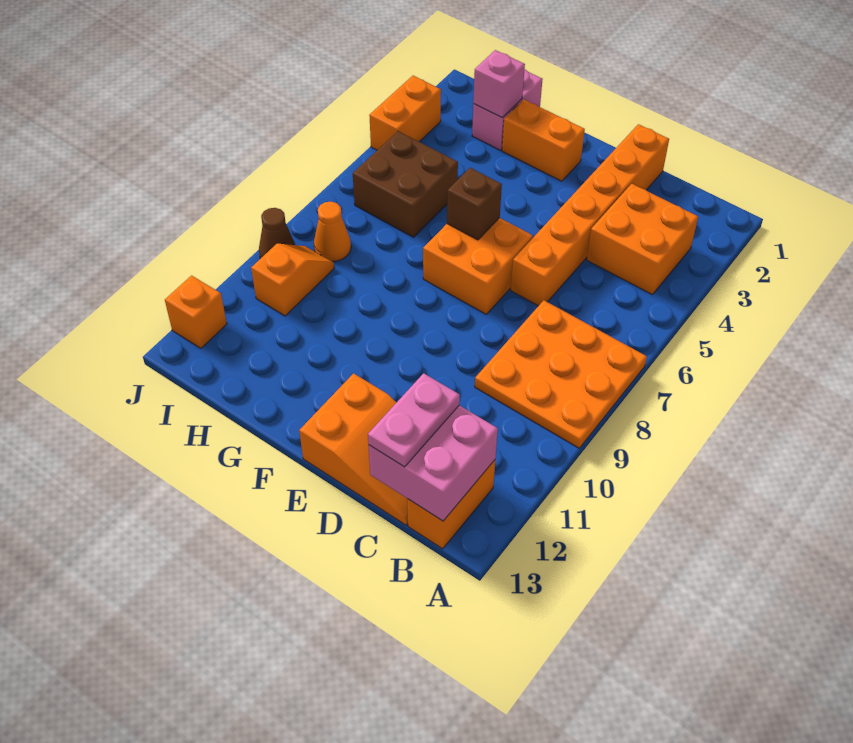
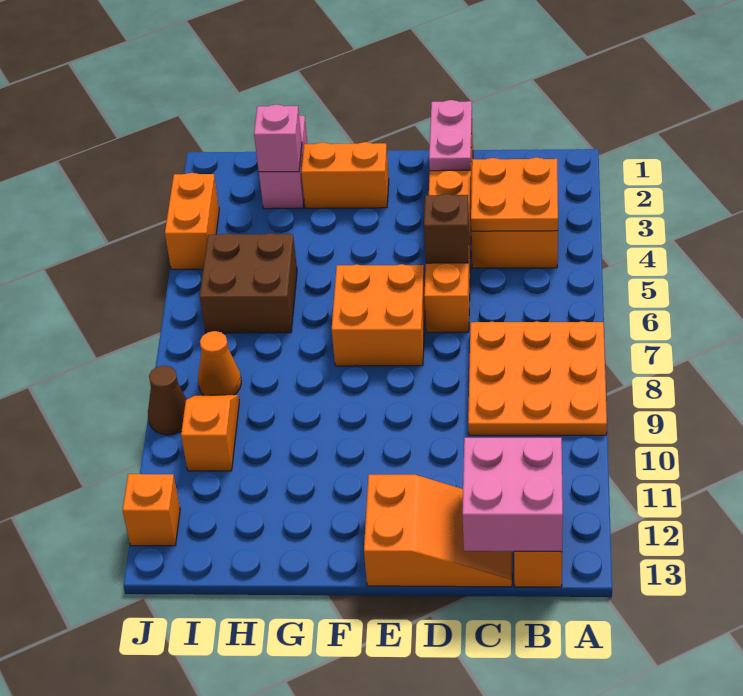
none -> orange plate B3:C4 level 2
pink plate C12:C13 level 3 -> pink plate D1:D2 level 2
brown brick F6 level 2 -> brown brick D5 level 2

